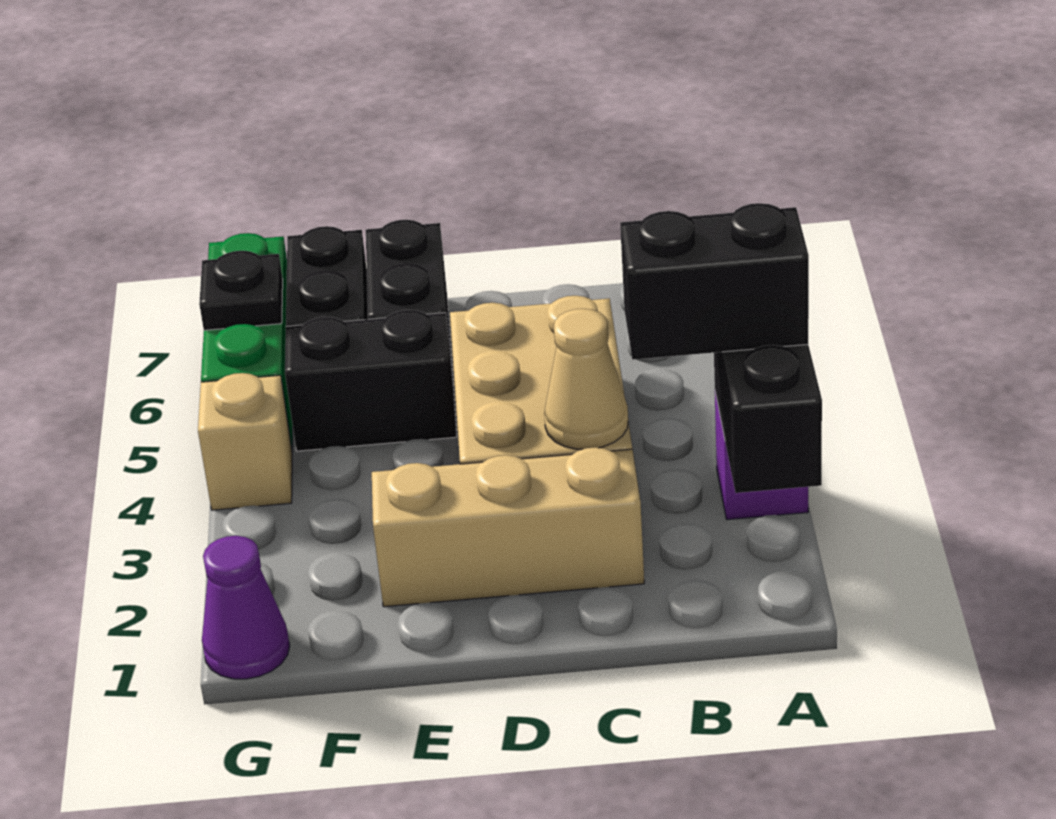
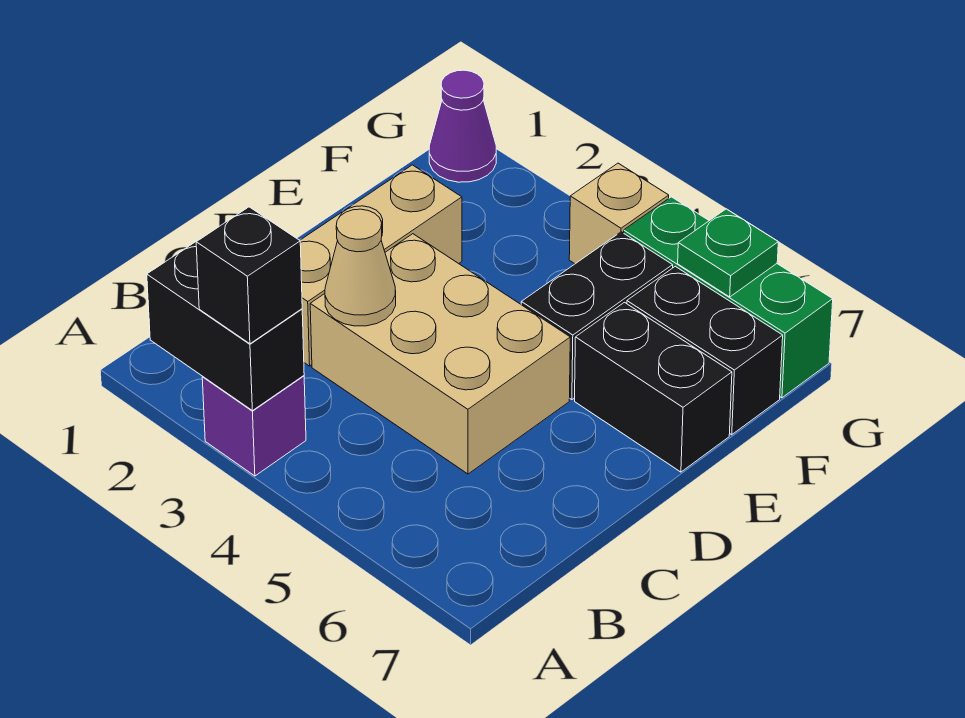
black brick A3:B3 level 3 -> black brick A3 level 3
black plate G6 level 2 -> green plate G6 level 2

